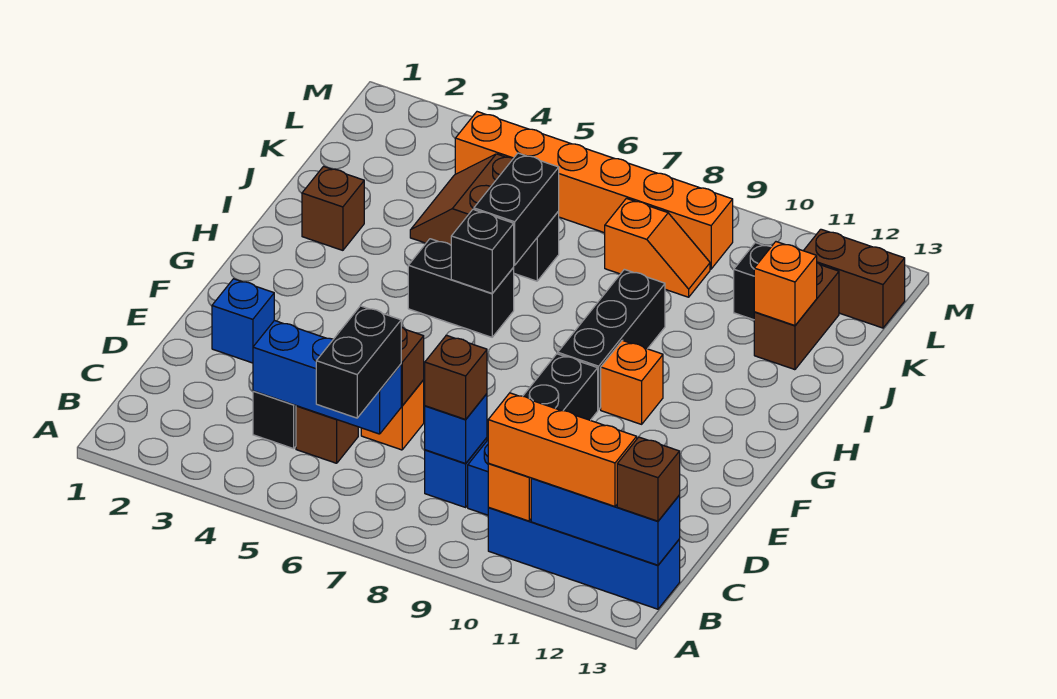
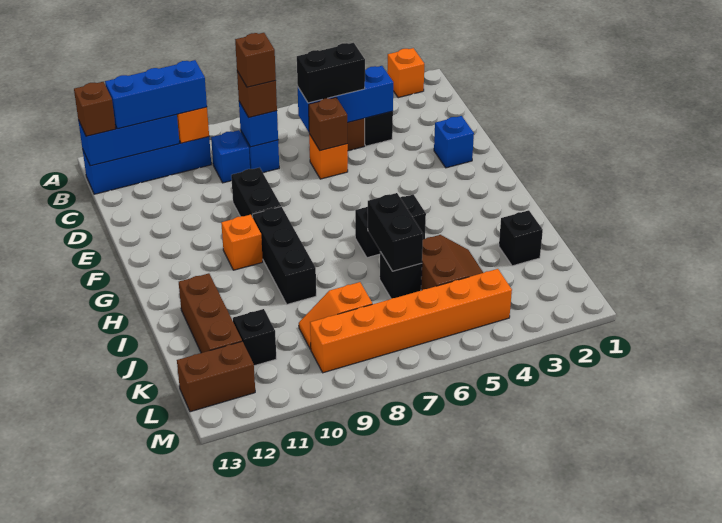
black brick B6:C6 level 3 -> black brick C5:C6 level 3
orange brick B10:B12 level 3 -> blue brick B10:B12 level 3
black brick H6 level 2 -> black brick J2 level 1
brown brick I2 level 1 -> brown brick C8 level 4
brown brick J12:K12 level 1 -> brown brick I12:K12 level 1
orange brick J12 level 2 -> orange brick A2 level 1

